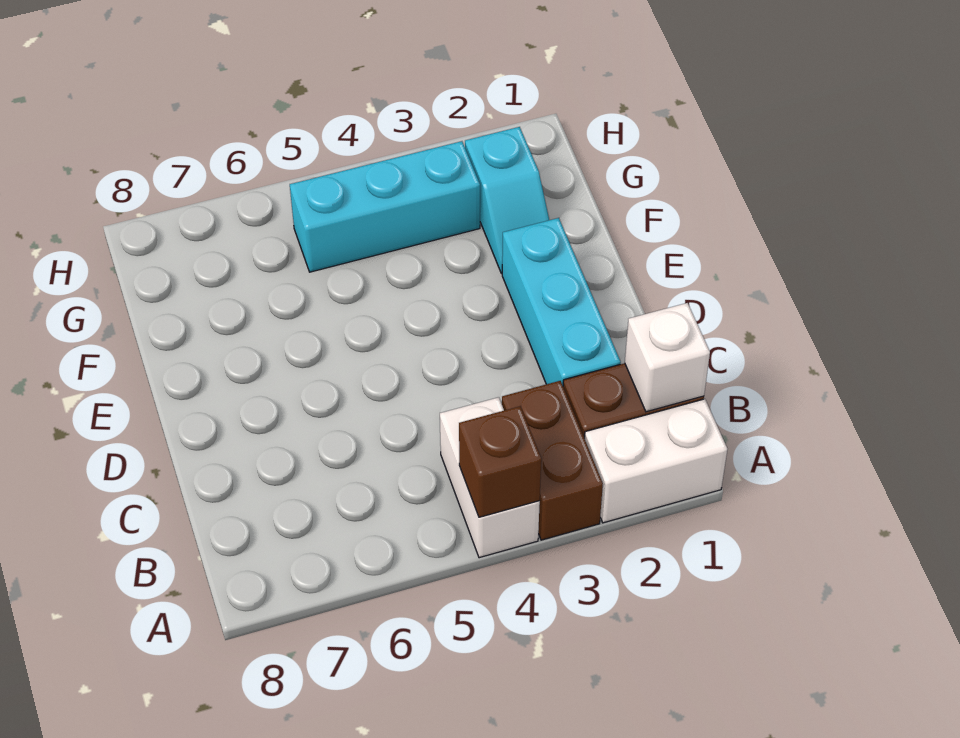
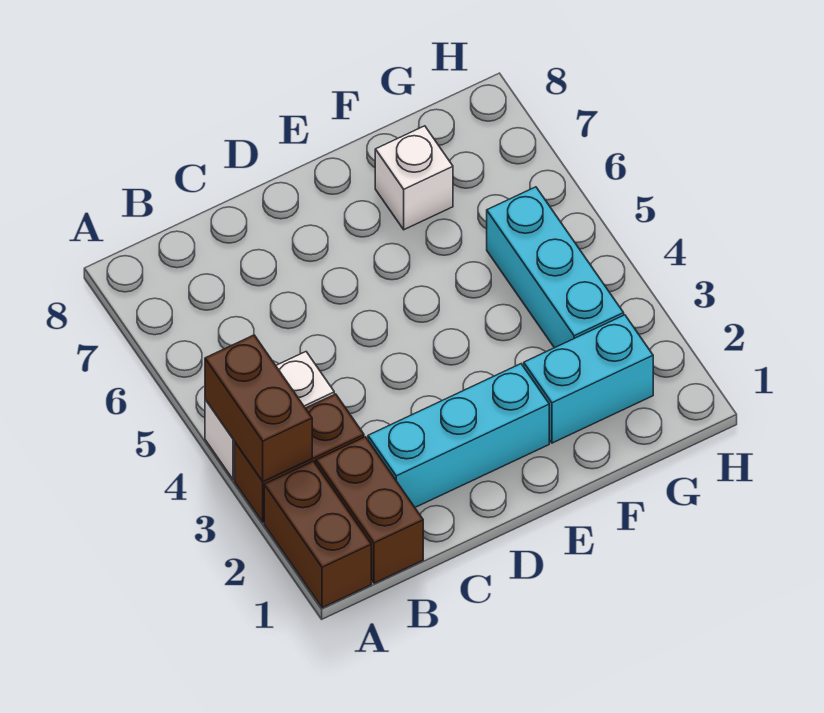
white brick A1:A2 level 1 -> brown brick A1:A2 level 1
brown brick A4 level 2 -> brown brick A3:A4 level 2
white brick B1 level 2 -> white brick F7 level 1
cyan slope F2:G2 level 1 top G -> cyan brick F2:G2 level 1

